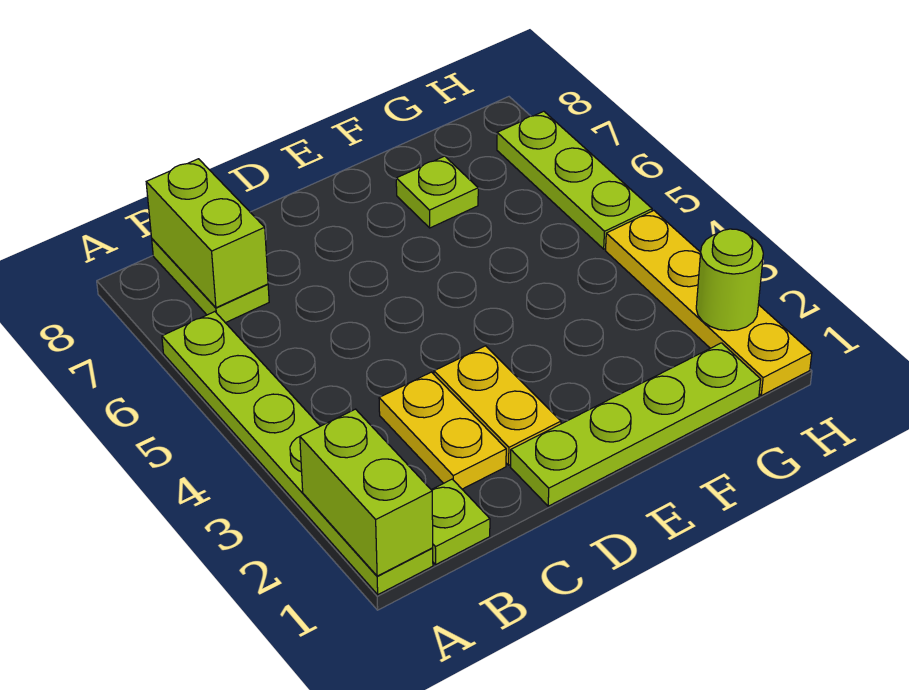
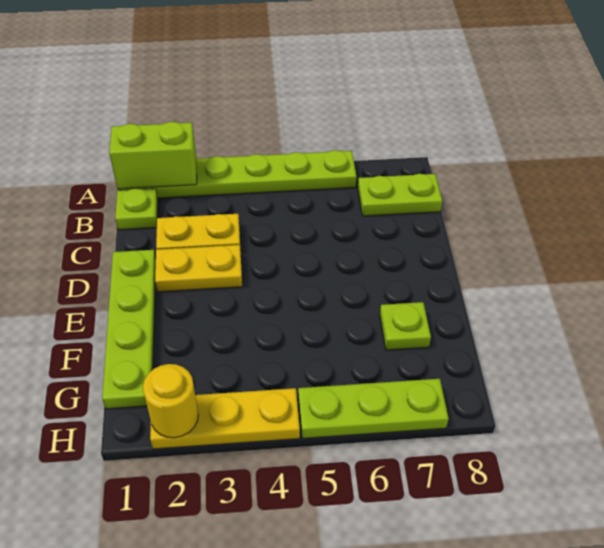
lime brick B7:B8 level 2 -> none
yellow plate H1:H4 level 1 -> yellow plate H2:H4 level 1
lime round brick H2 level 2 -> yellow round brick H2 level 2

